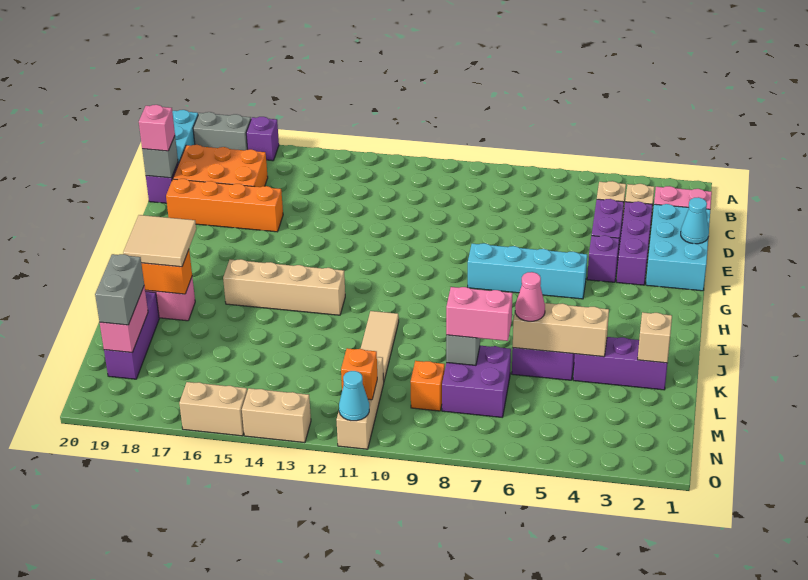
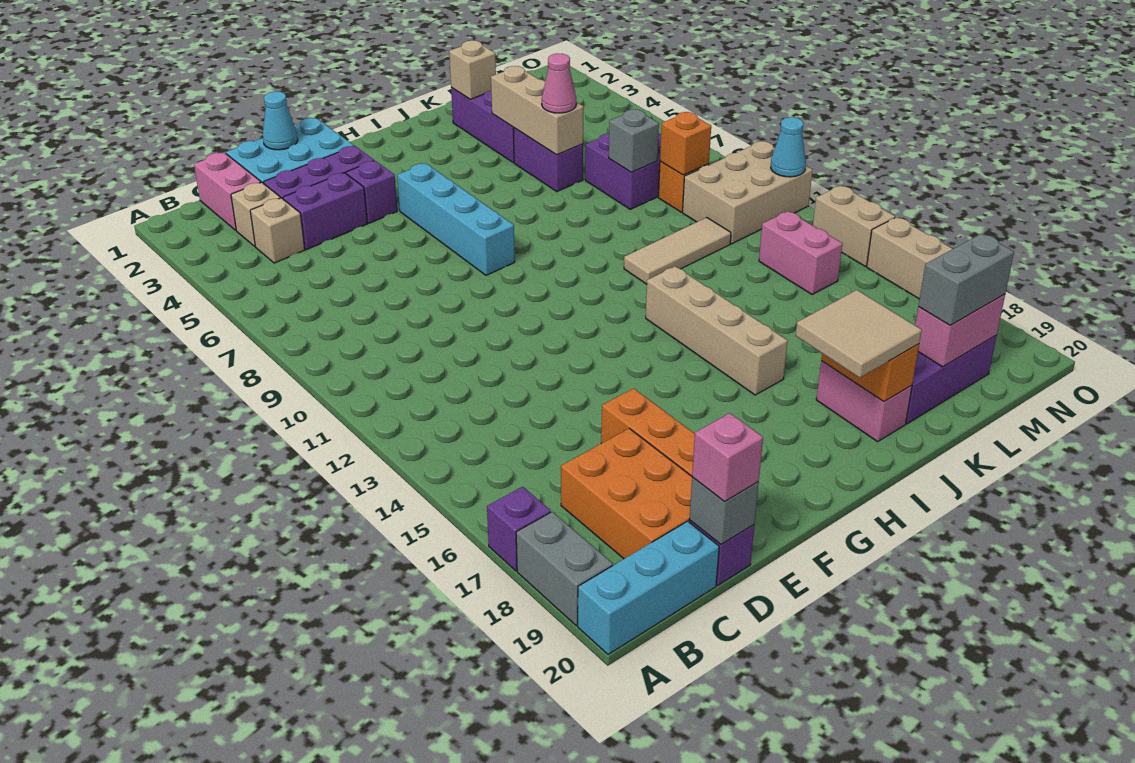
pink brick L7:L8 level 3 -> pink brick M13:M14 level 1
tan brick M11:O11 level 1 -> tan brick M10:O11 level 1
orange brick N11 level 2 -> orange brick M9 level 2

